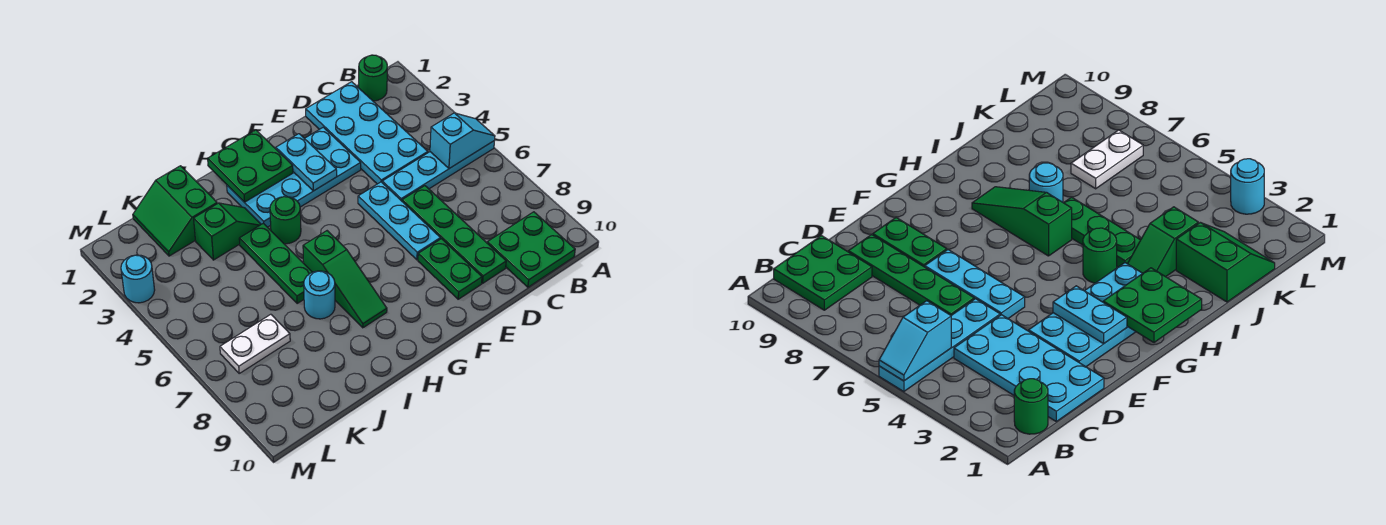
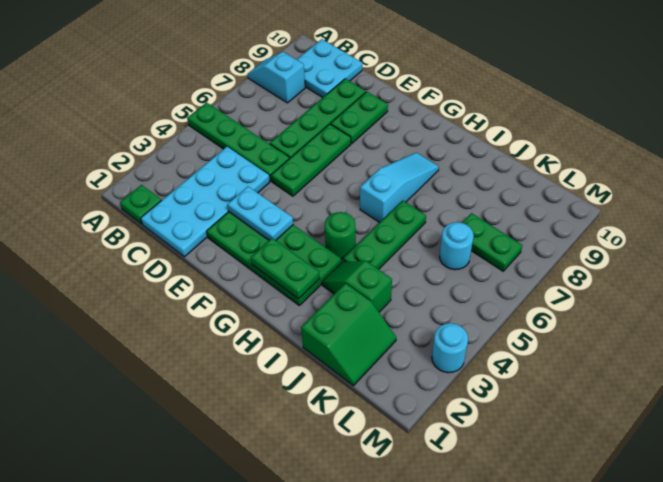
cyan plate A5:D5 level 1 -> green plate A5:D5 level 1
cyan slope A5:B5 level 2 top B -> cyan slope A8:B8 level 1 top B
green round brick B1 level 1 -> green plate B1 level 1
green plate B9:C10 level 1 -> cyan plate B9:C10 level 1
cyan plate E2:H3 level 1 -> green plate E2:H3 level 1
cyan plate E5:E7 level 1 -> green plate E5:E7 level 1
cyan plate F2:F3 level 2 -> cyan plate E3:F3 level 2
green plate G1:H2 level 2 -> green plate G2:H2 level 2
green slope H6:H8 level 1 top 6 -> cyan slope H6:H8 level 1 top 6
cyan round brick I7 level 1 -> cyan round brick K6 level 1
white plate K7:L7 level 1 -> green plate K7:L7 level 1

